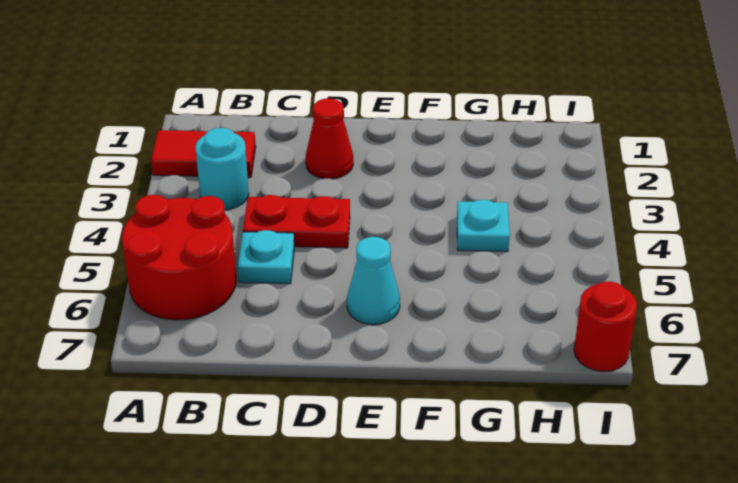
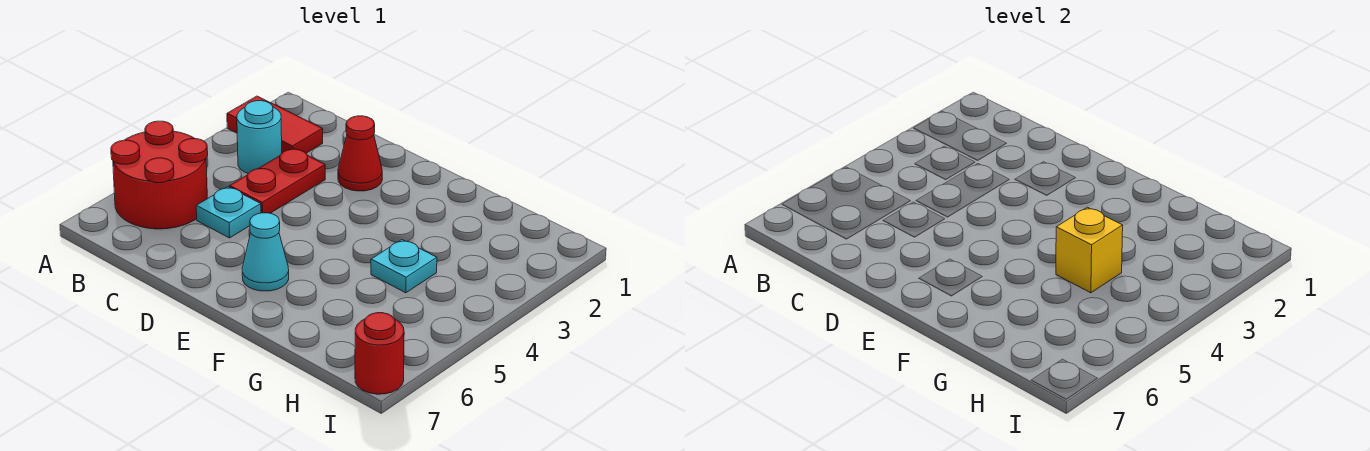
red plate C4:D4 level 1 -> red plate C3:C4 level 1
none -> yellow brick G4 level 2

